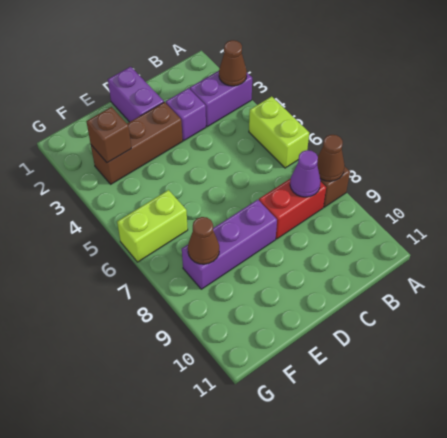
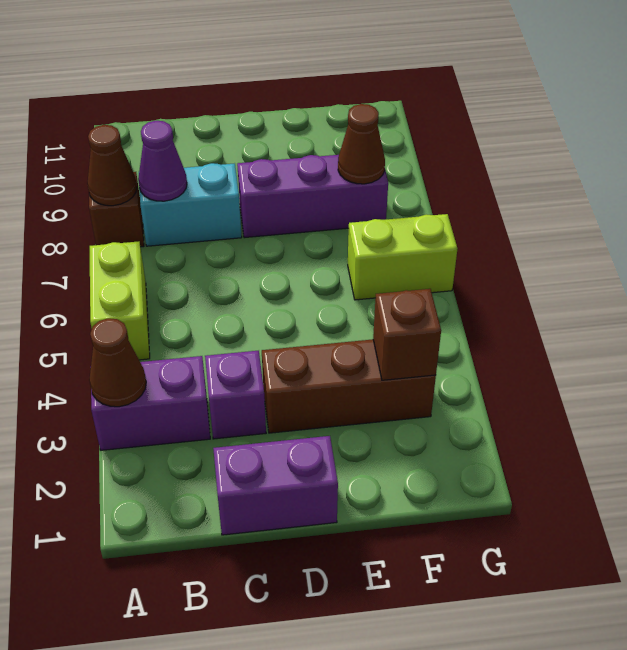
red brick B8:C8 level 1 -> cyan brick B8:C8 level 1
purple brick D1:D2 level 1 -> purple brick C1:D1 level 1

